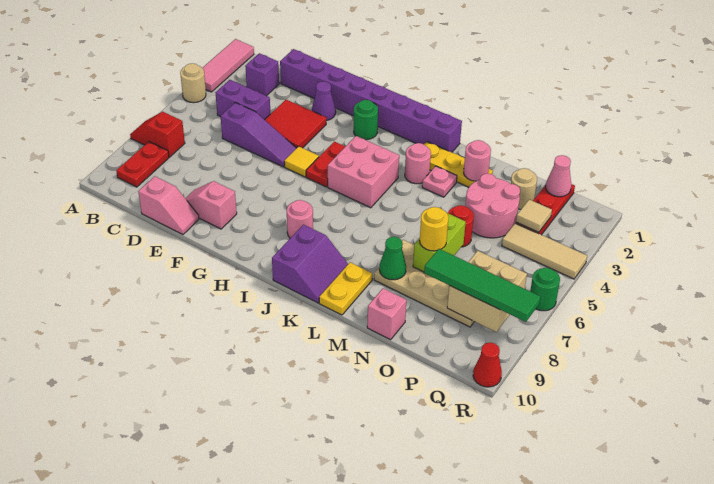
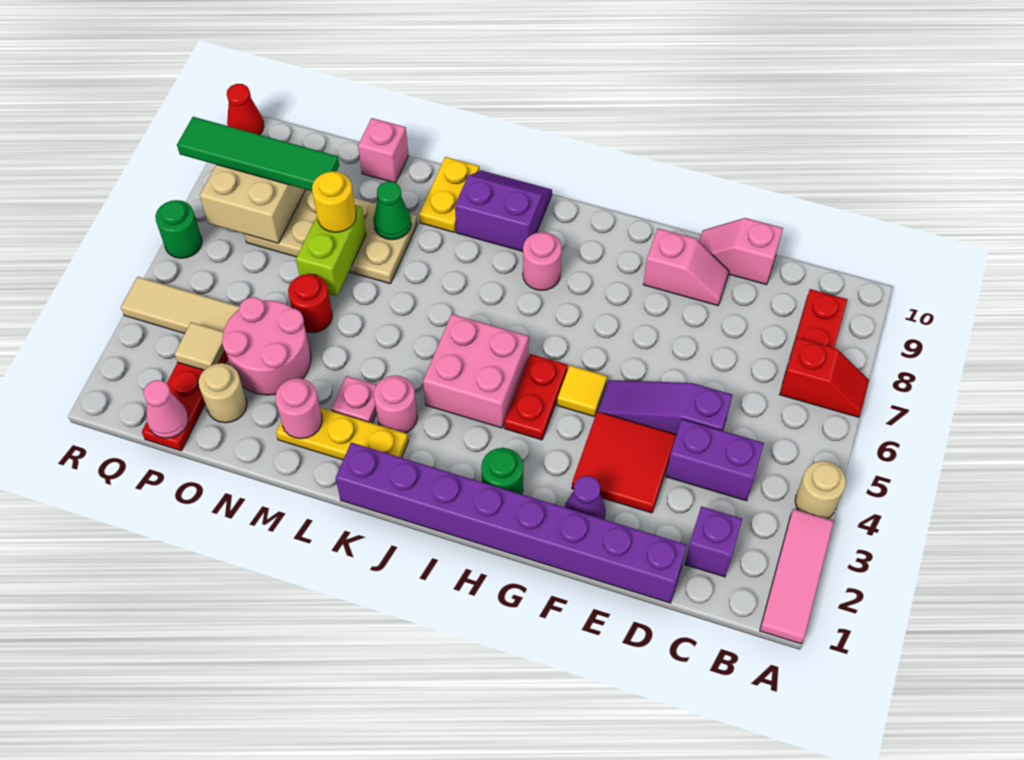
purple slope J9:K10 level 1 top J -> purple slope J9:K10 level 1 top 9

